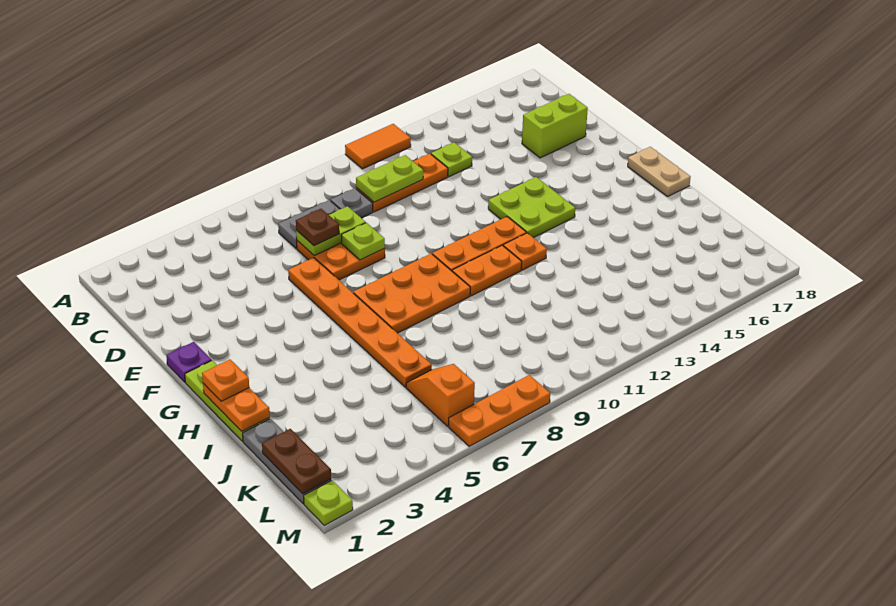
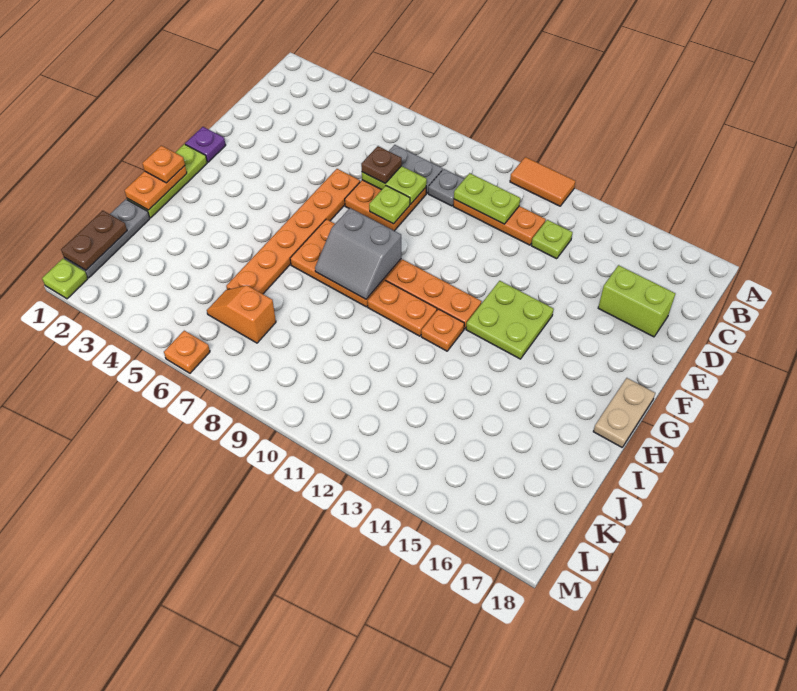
none -> grey slope G8:H9 level 2 top G
orange slope K6:L6 level 1 top L -> orange slope K6:K7 level 1 top 7
orange plate M6:M8 level 1 -> orange plate M6 level 1

